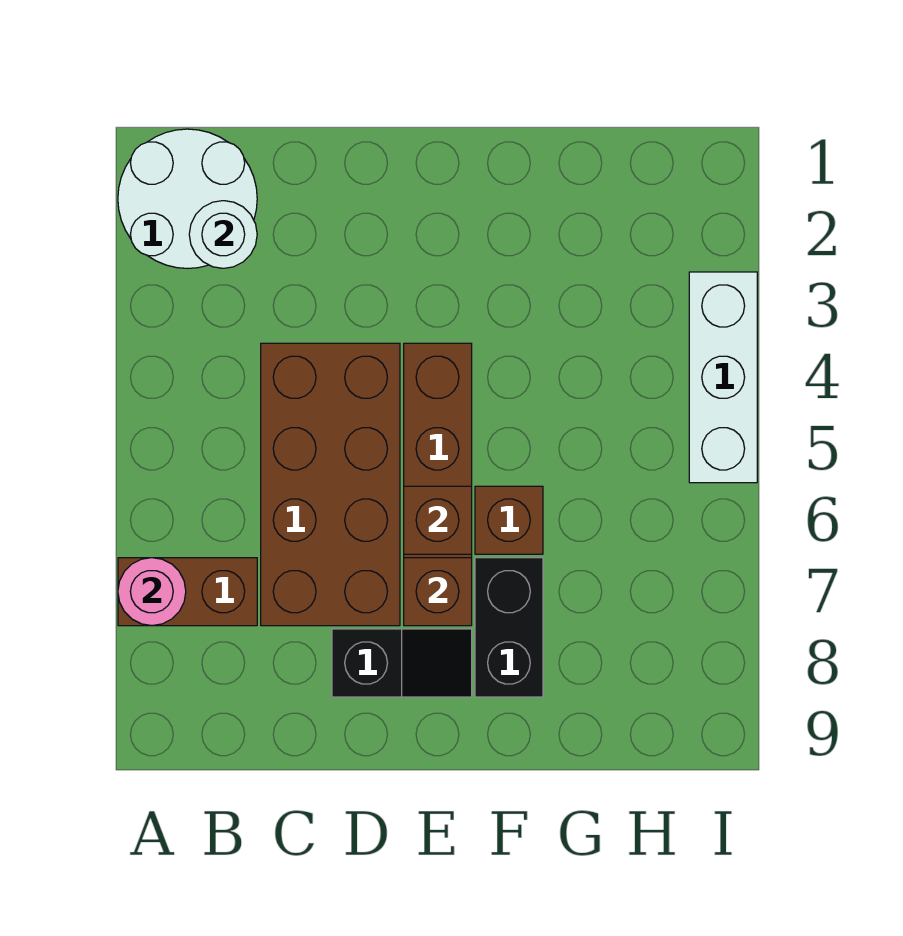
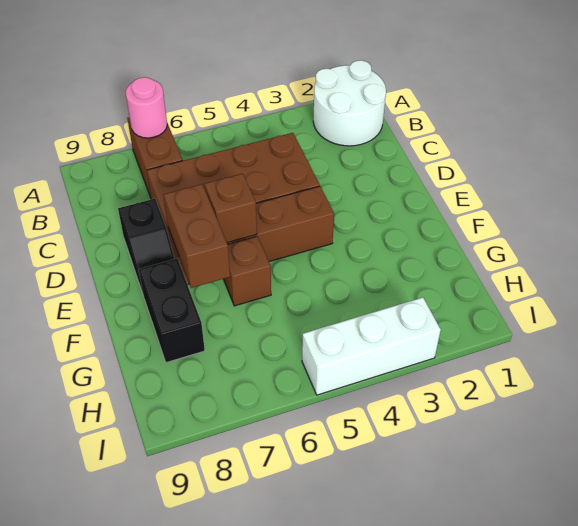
white round brick B2 level 2 -> none
brown brick E7 level 2 -> brown brick E7:F7 level 2
black brick F7:F8 level 1 -> black brick F8:G8 level 1

